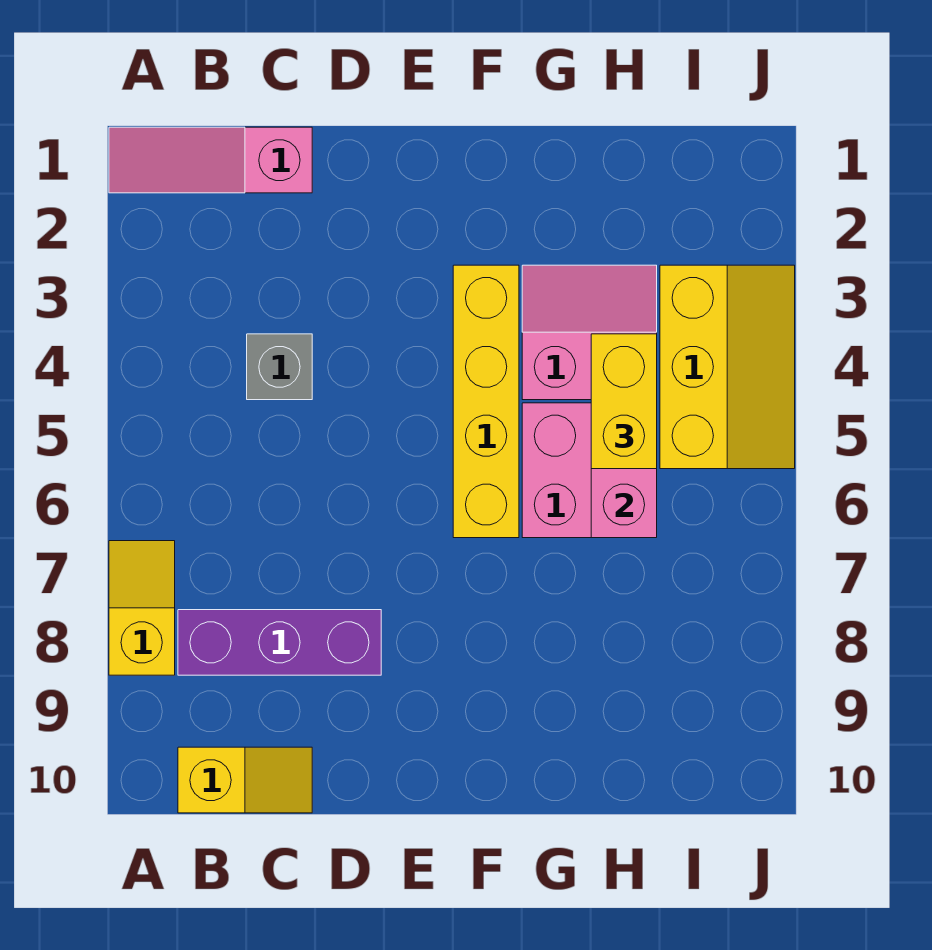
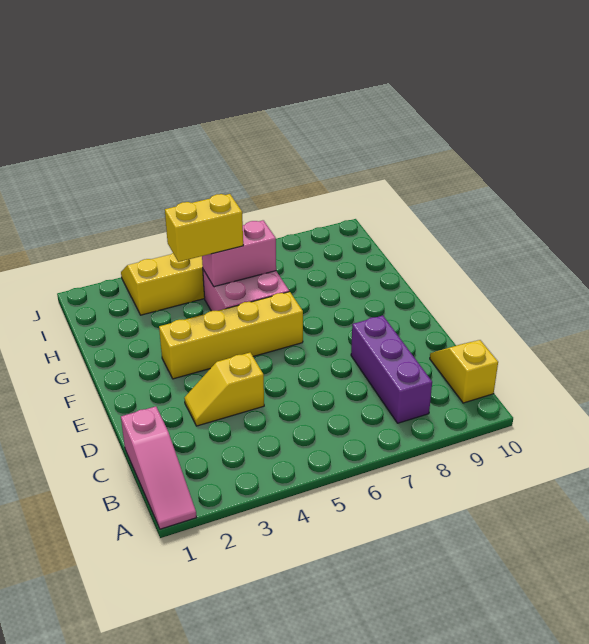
yellow slope A7:A8 level 1 top 8 -> yellow slope D3:D4 level 1 top 4
grey brick C4 level 1 -> none
pink slope G3:H4 level 1 top 4 -> none

